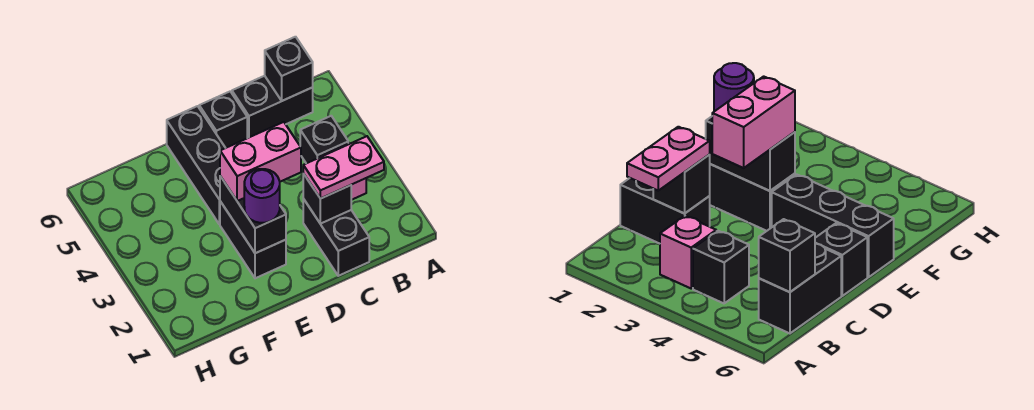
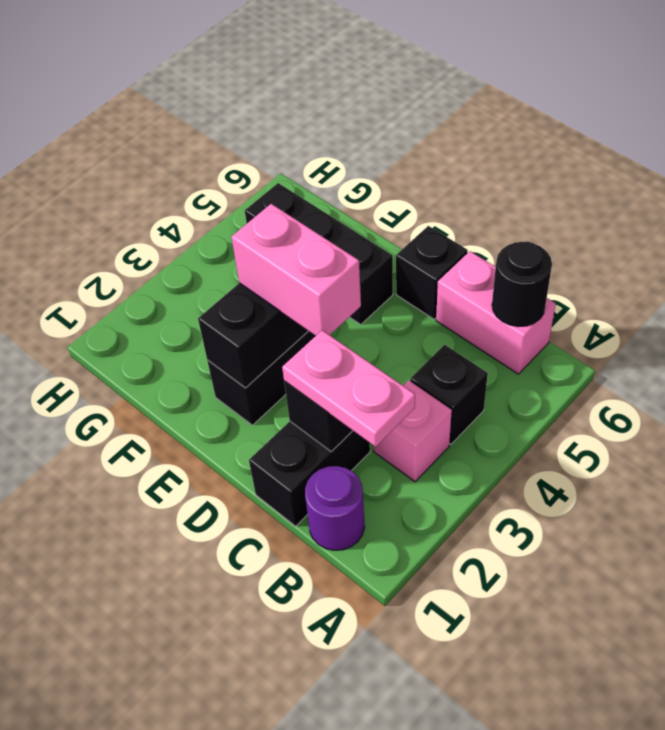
black brick B6:C6 level 1 -> pink brick B6:C6 level 1
black brick B6 level 2 -> black round brick B6 level 2
purple round brick E2 level 3 -> purple round brick B1 level 1
black brick E4:E6 level 1 -> black brick E5:G5 level 1

